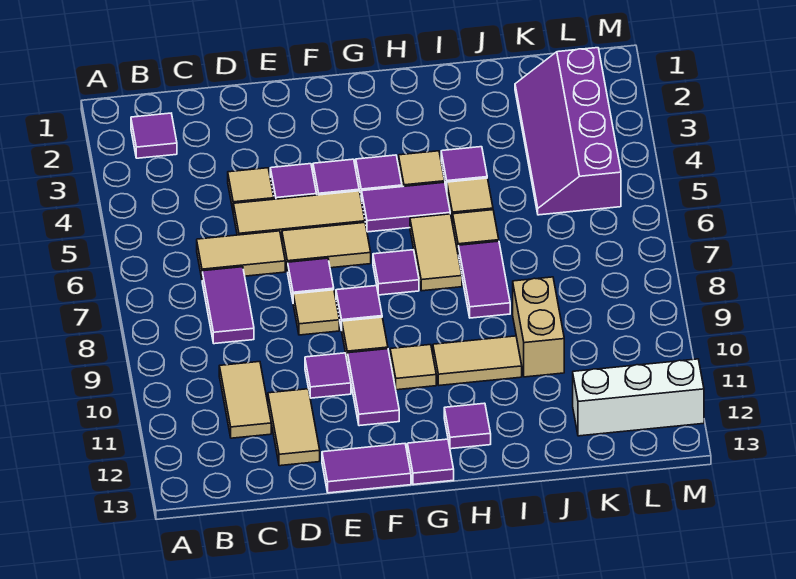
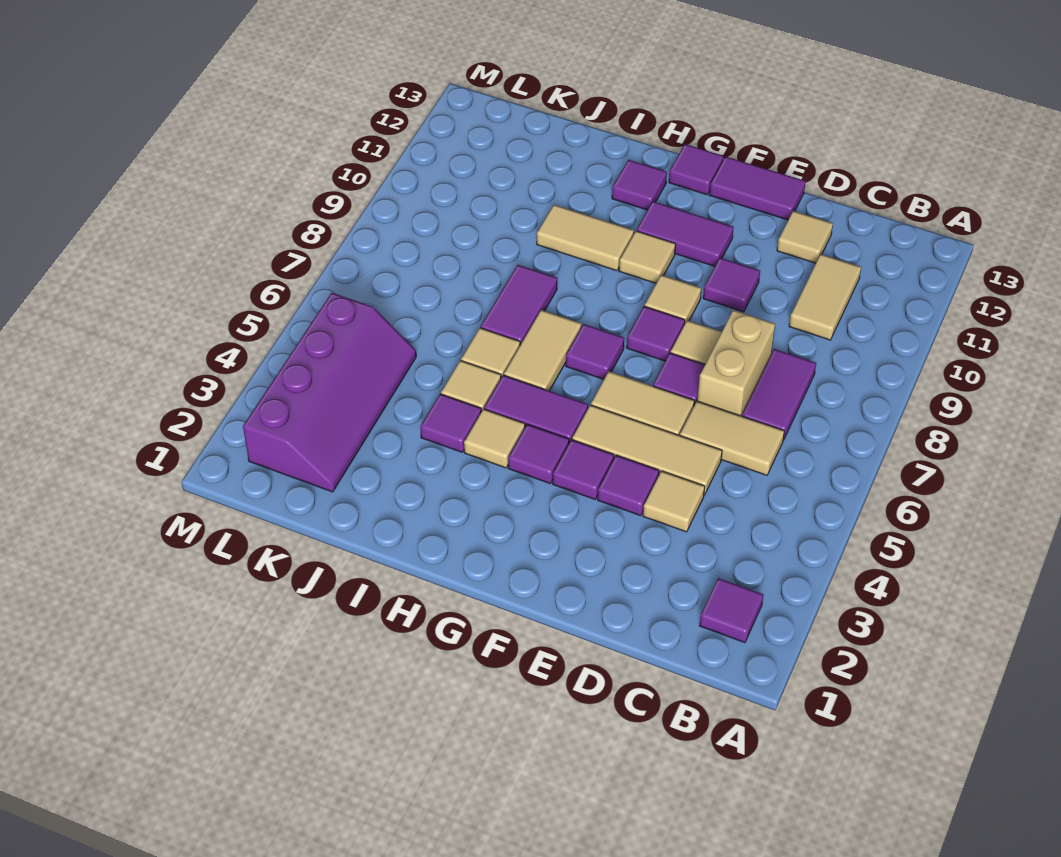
tan tile D11:D12 level 1 -> tan tile D12 level 1
purple tile F10:F11 level 1 -> purple tile F11:G11 level 1
tan brick J9:J10 level 1 -> tan brick D7:D8 level 1
white brick K12:M12 level 1 -> none

